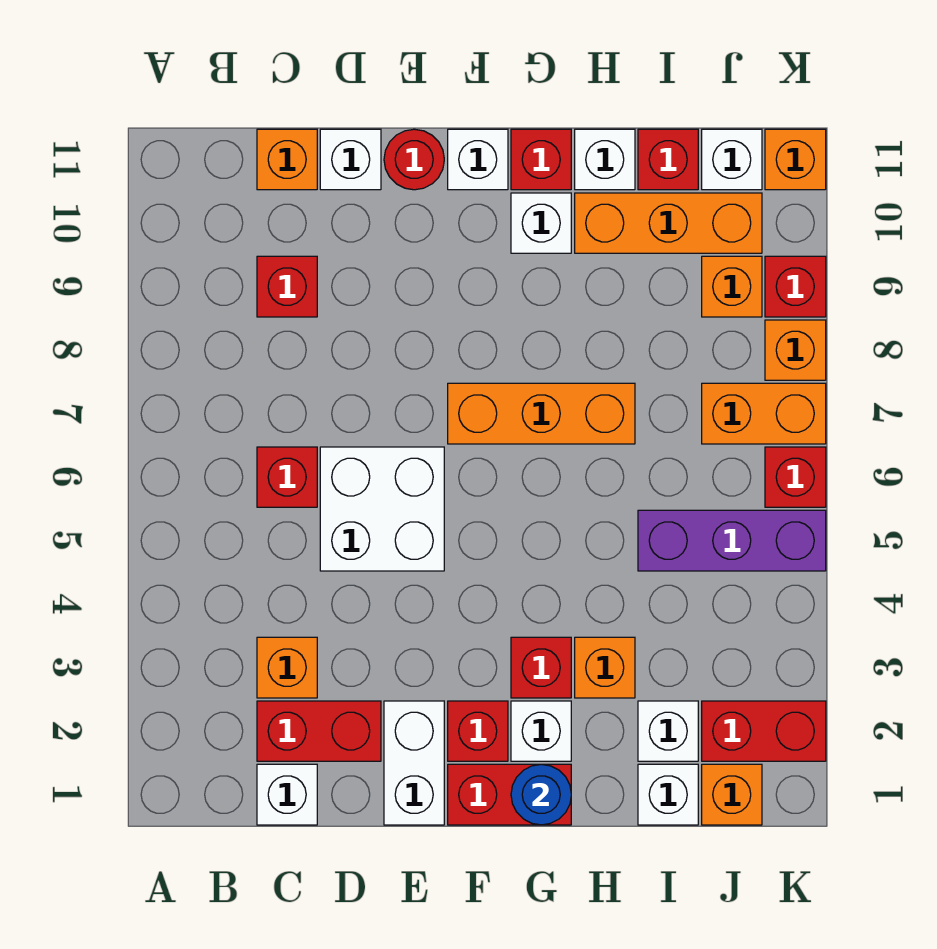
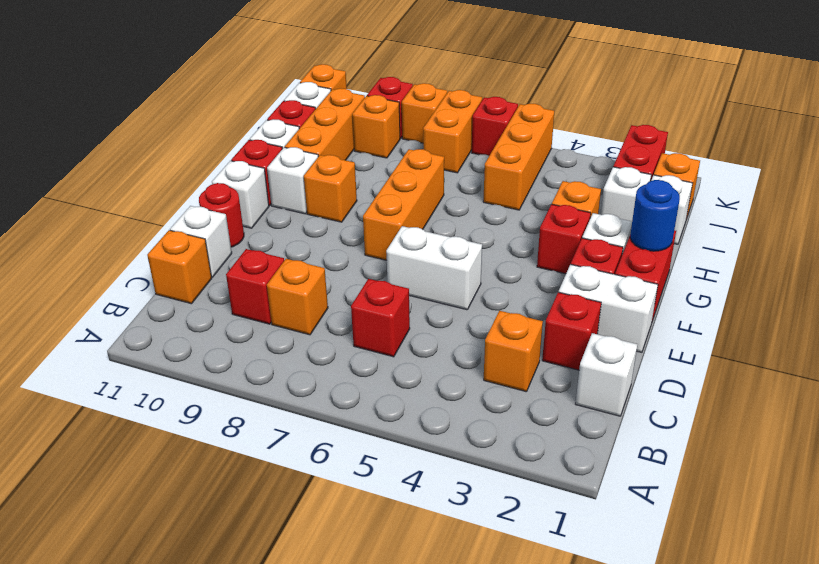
red brick C2:D2 level 1 -> red brick D2 level 1
none -> orange brick C8 level 1
white brick D5:E6 level 1 -> white brick E5:E6 level 1
none -> orange brick G9 level 1
purple brick I5:K5 level 1 -> orange brick I5:K5 level 1

